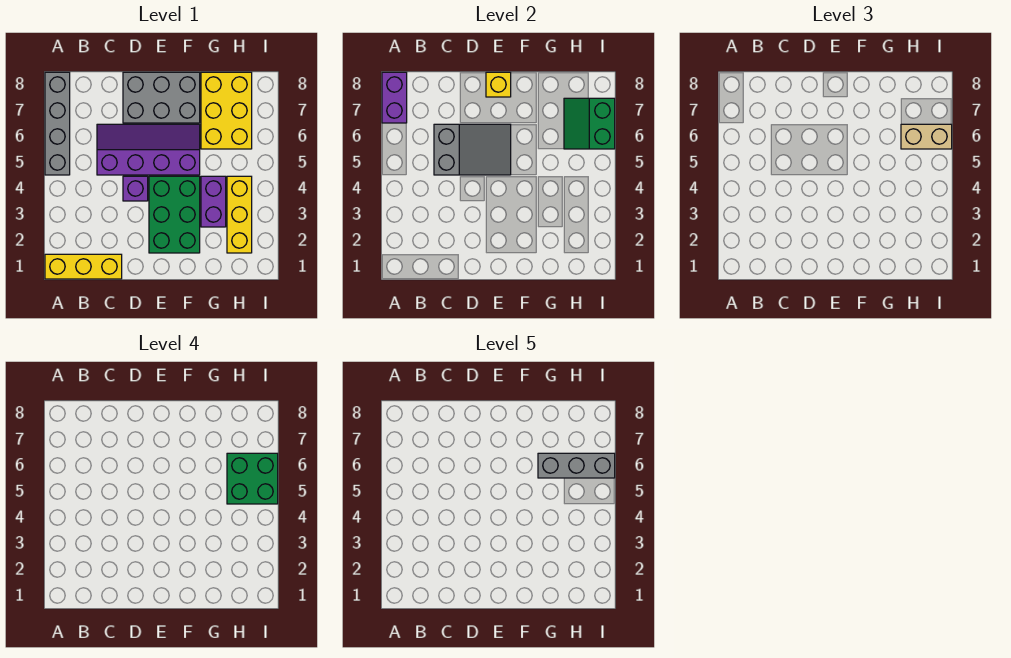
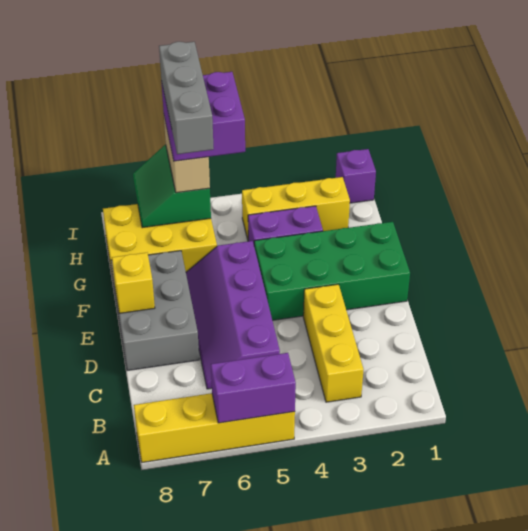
yellow brick A1:C1 level 1 -> yellow brick B3:D3 level 1
grey brick A5:A8 level 1 -> yellow brick A5:A8 level 1
purple brick A7:A8 level 2 -> purple brick A5:A6 level 2
grey slope C5:E6 level 2 top C -> none
purple brick D4 level 1 -> purple brick I1 level 1
green brick E2:F4 level 1 -> green brick E1:F4 level 1
green brick H5:I6 level 4 -> purple brick H5:I6 level 4
green slope H6:I7 level 2 top I -> green slope H6:I7 level 2 top 6

